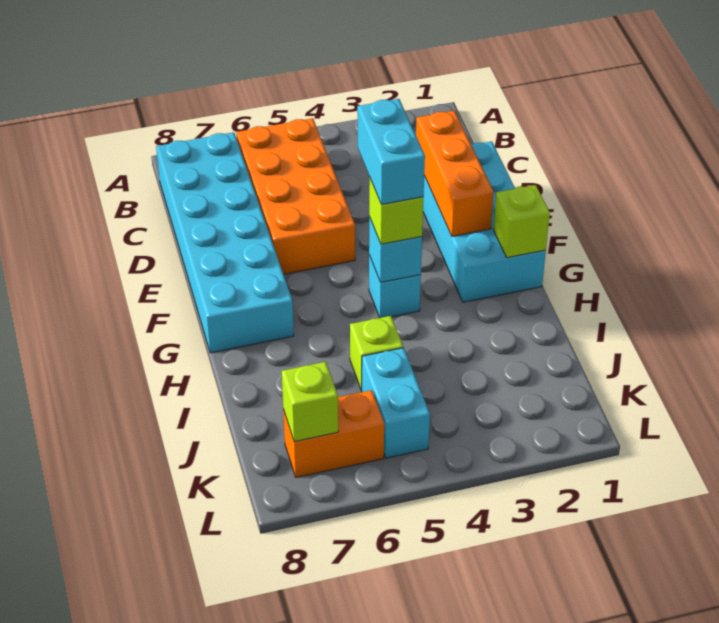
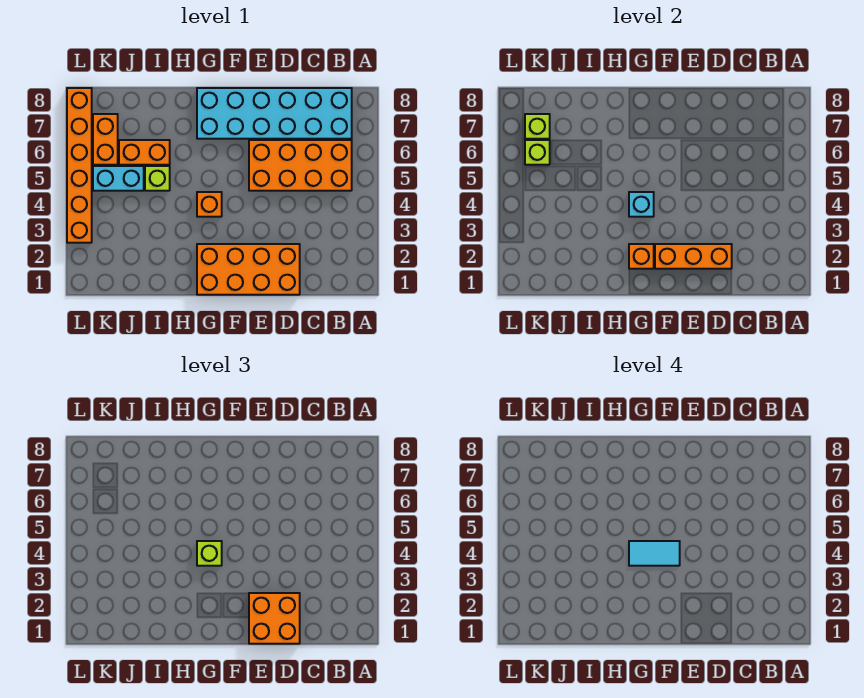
cyan brick D1:G2 level 1 -> orange brick D1:G2 level 1
none -> orange brick D1:E2 level 3
cyan brick F4:G4 level 4 -> cyan tile F4:G4 level 4
lime brick G1 level 2 -> lime brick K6 level 2
none -> orange brick G2 level 2
cyan brick G4 level 1 -> orange brick G4 level 1
none -> orange brick I6:J6 level 1
none -> orange brick L3:L8 level 1

